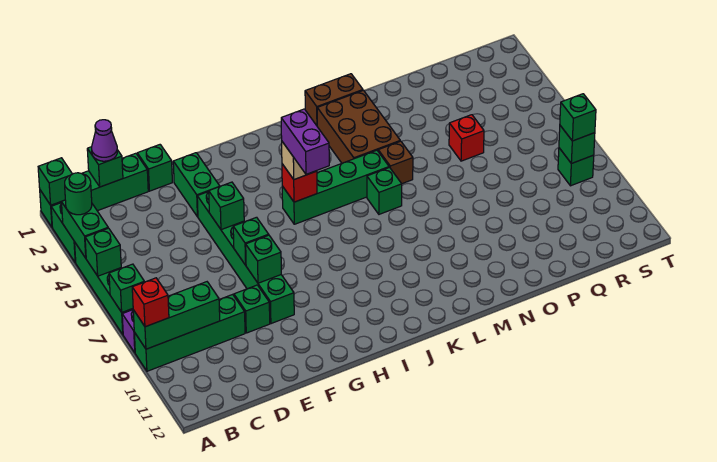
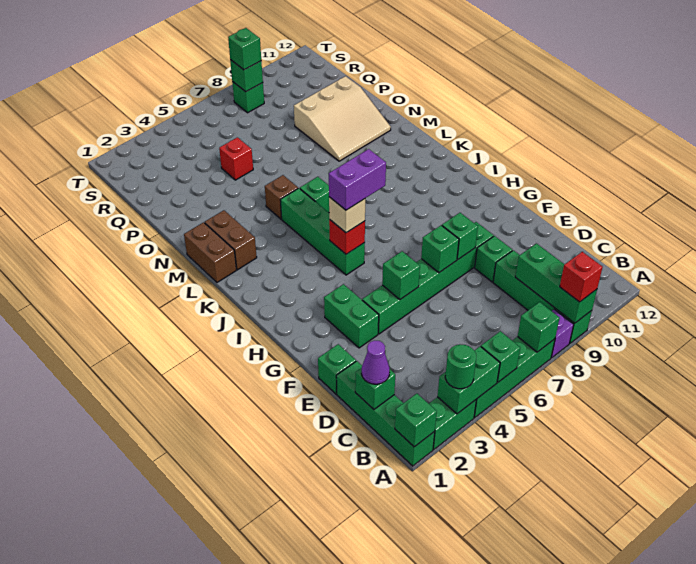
green brick F2:F3 level 1 -> green brick F3:G3 level 1
brown brick L2:M4 level 1 -> brown brick L2:M2 level 1
none -> tan slope N9:P11 level 1 top P

